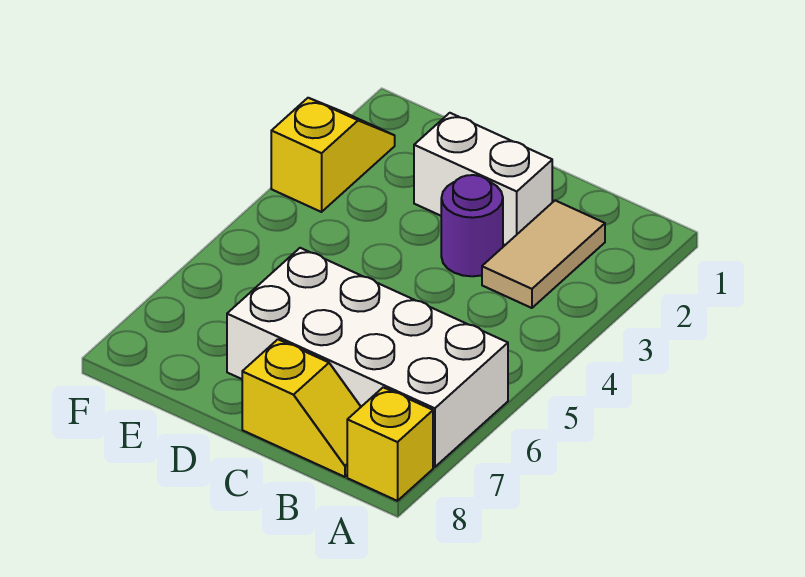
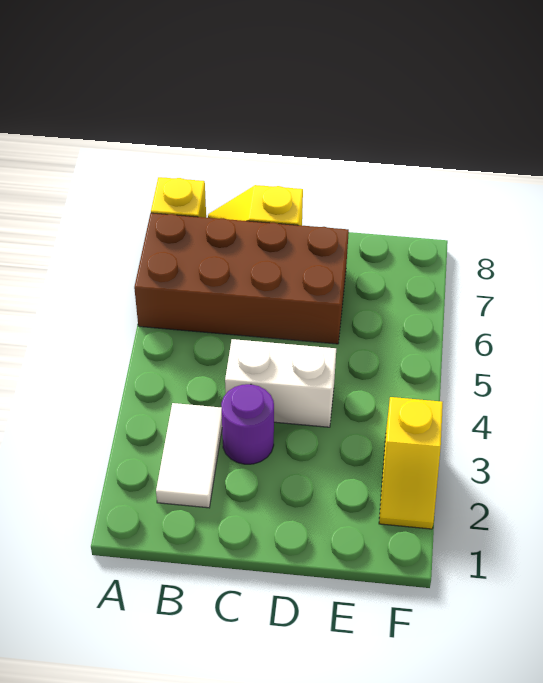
white brick A6:D7 level 1 -> brown brick A6:D7 level 1
tan tile B2:B3 level 1 -> white tile B2:B3 level 1
white brick C2:D2 level 1 -> white brick C4:D4 level 1

